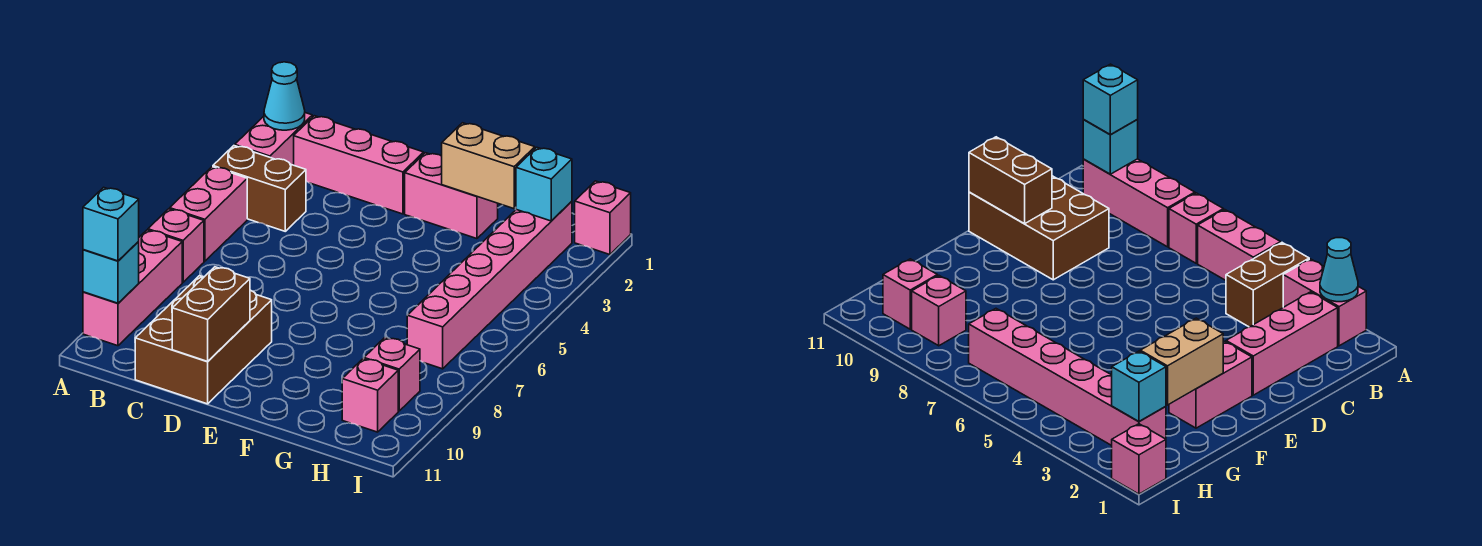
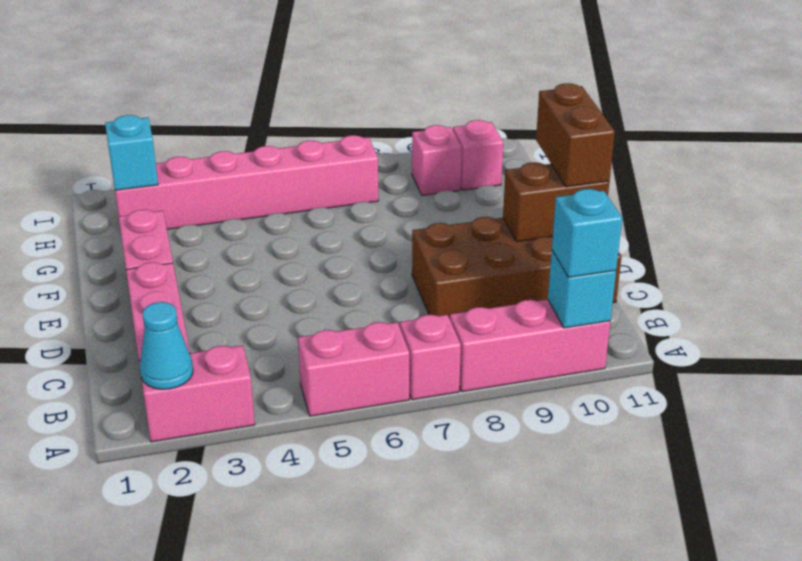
brown brick A4:B4 level 1 -> brown brick D11:E11 level 3
brown brick C9:D11 level 1 -> brown brick C8:D11 level 1
tan brick F2:G2 level 2 -> none
pink brick I1 level 1 -> none

